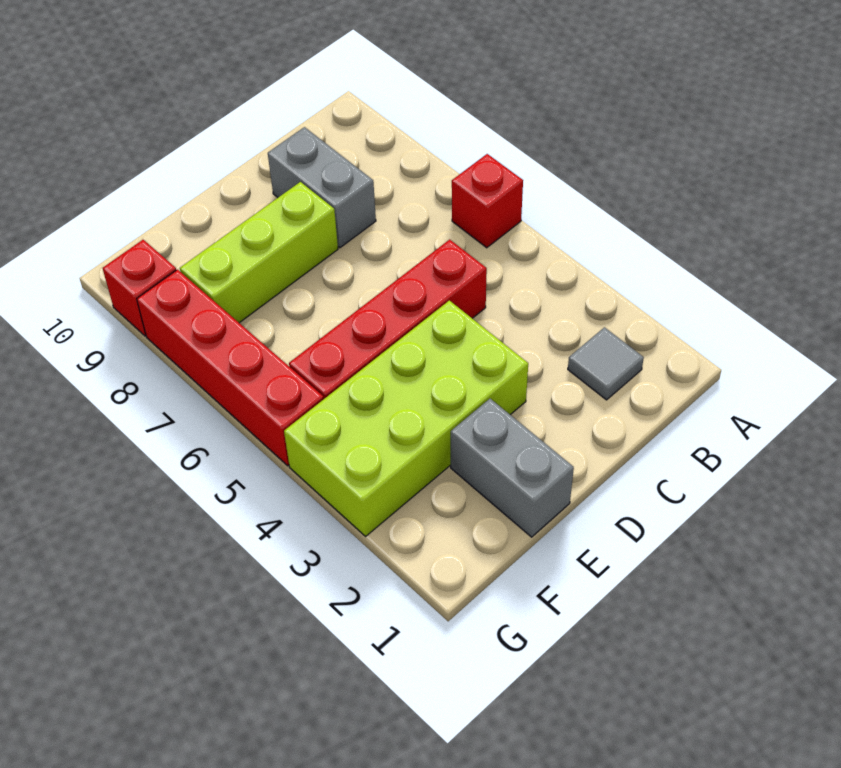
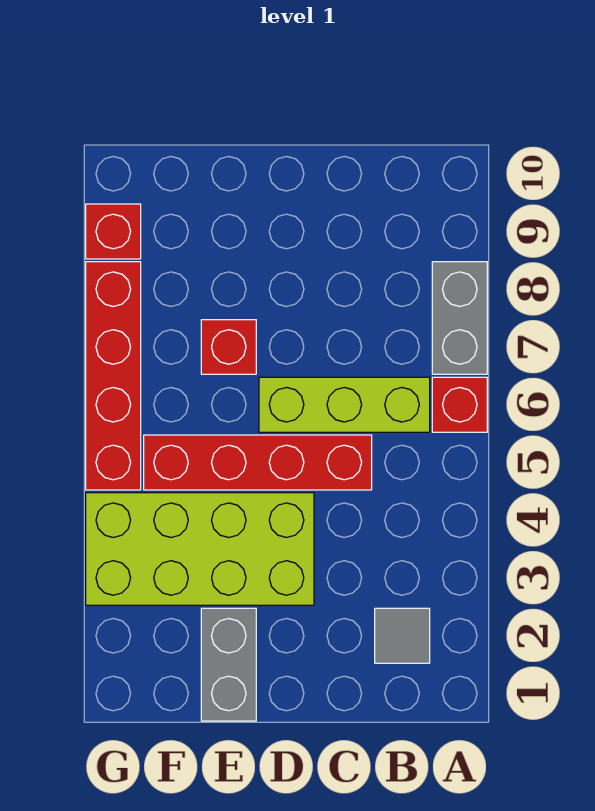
grey brick C8:C9 level 1 -> grey brick A7:A8 level 1
lime brick D8:F8 level 1 -> lime brick B6:D6 level 1
none -> red brick E7 level 1

